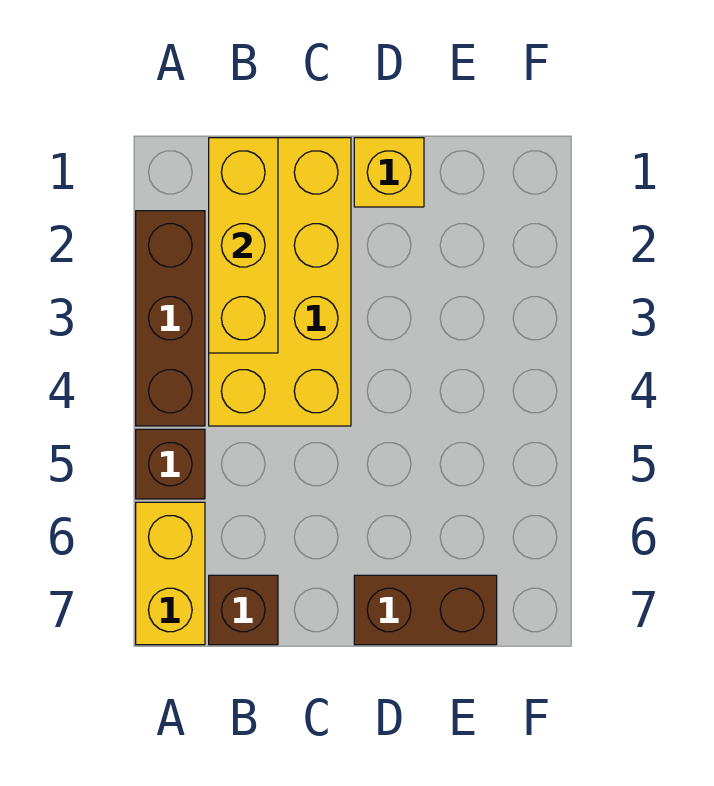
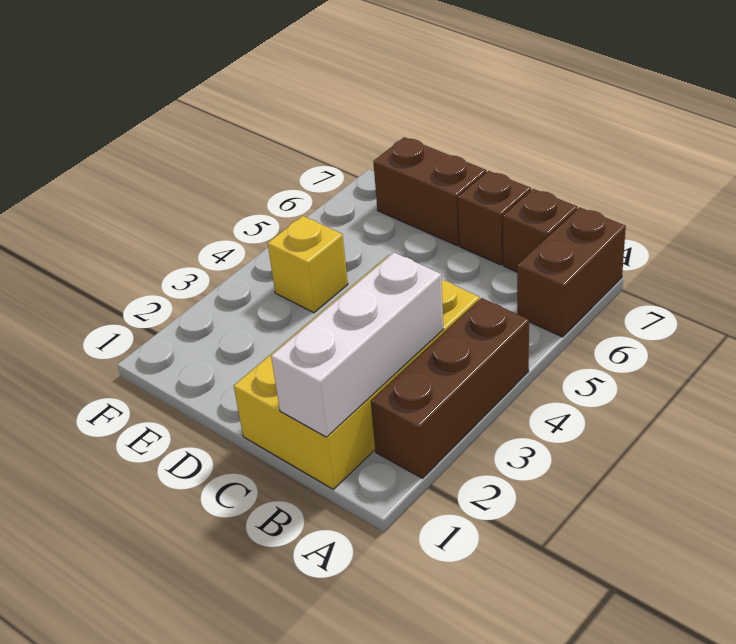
brown brick A5 level 1 -> brown brick C7 level 1
yellow brick A6:A7 level 1 -> brown brick A6:A7 level 1
yellow brick B1:B3 level 2 -> white brick B1:B3 level 2
yellow brick D1 level 1 -> yellow brick E4 level 1

